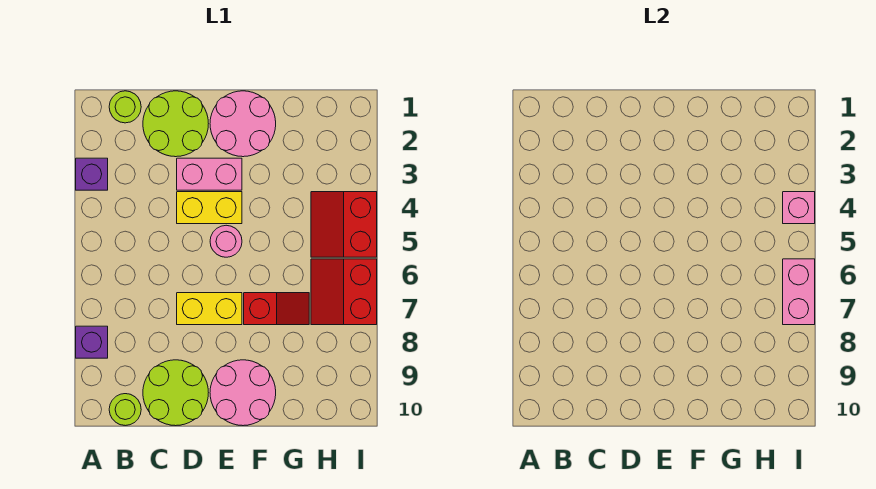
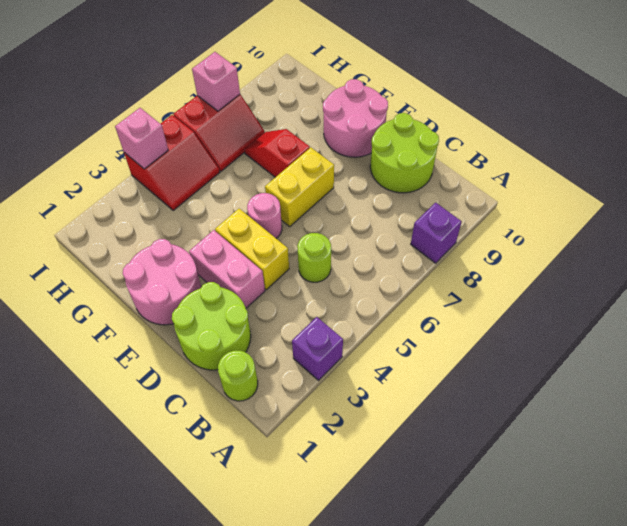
lime round brick B10 level 1 -> lime round brick C5 level 1
yellow brick D7:E7 level 1 -> yellow brick E6:E7 level 1
pink brick I6:I7 level 2 -> pink brick I7 level 2

